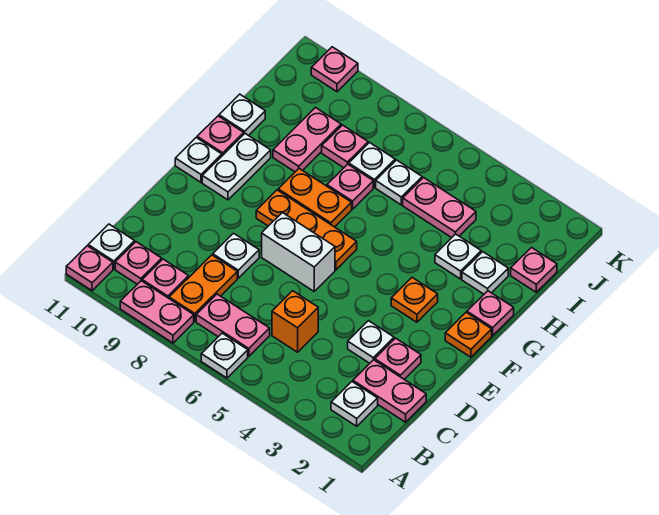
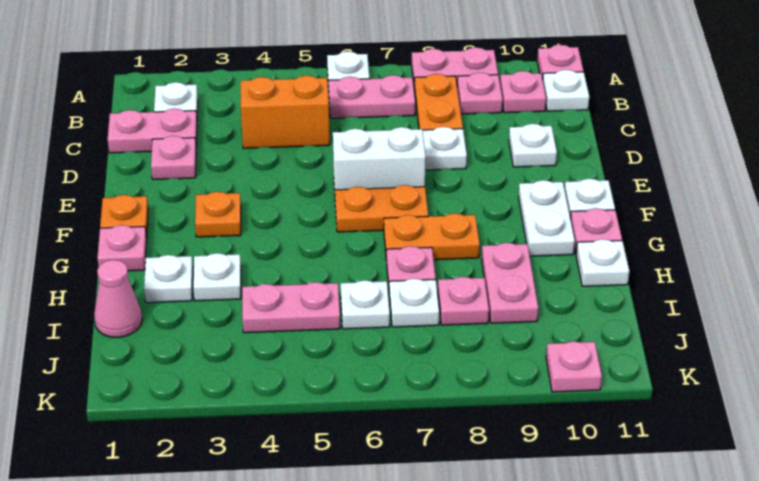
orange brick C5 level 1 -> orange brick C4:C5 level 1
white plate D3 level 1 -> white plate D10 level 1
orange plate F6:F8 level 1 -> orange plate F6:F7 level 1
pink plate I1 level 1 -> pink cone I1 level 1

